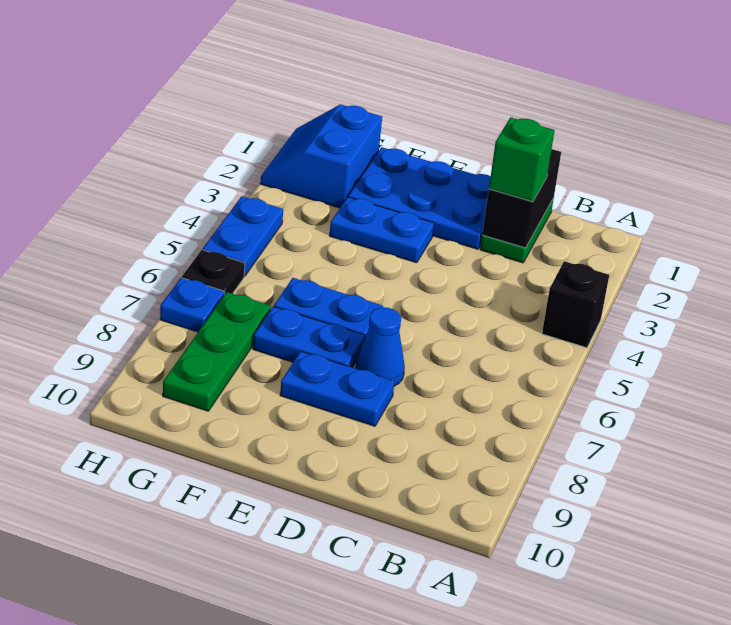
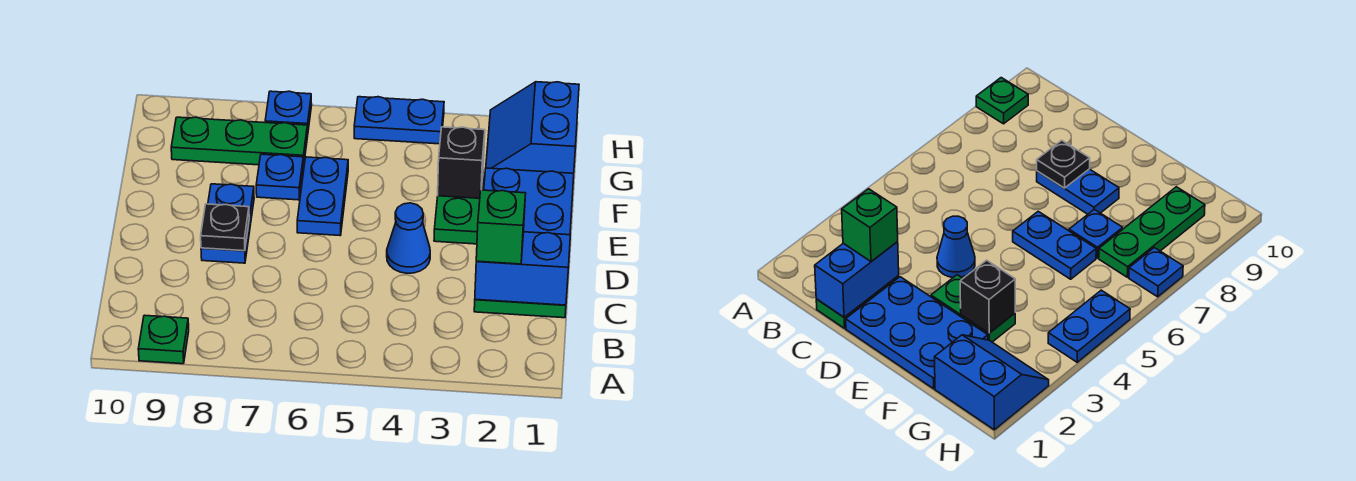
black brick A4 level 1 -> black brick F3 level 2
none -> green plate A9 level 1
black brick C1:C2 level 2 -> blue brick C1:C2 level 2
blue cone D7 level 1 -> blue cone D4 level 1
blue plate E3:F3 level 1 -> green plate E3:F3 level 1
blue plate E7:F7 level 1 -> blue plate F7 level 1
blue slope G1:H2 level 1 top G -> blue slope G1:H2 level 1 top 1
black plate H6 level 1 -> black plate D8 level 2

